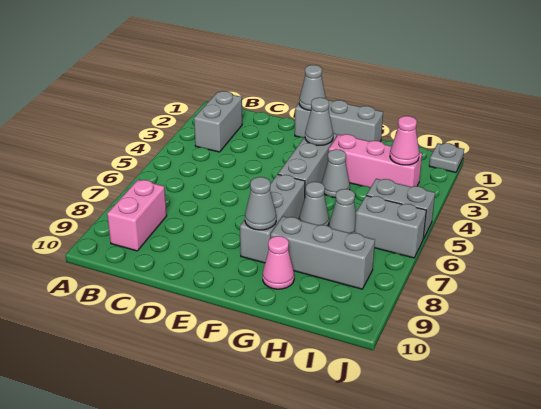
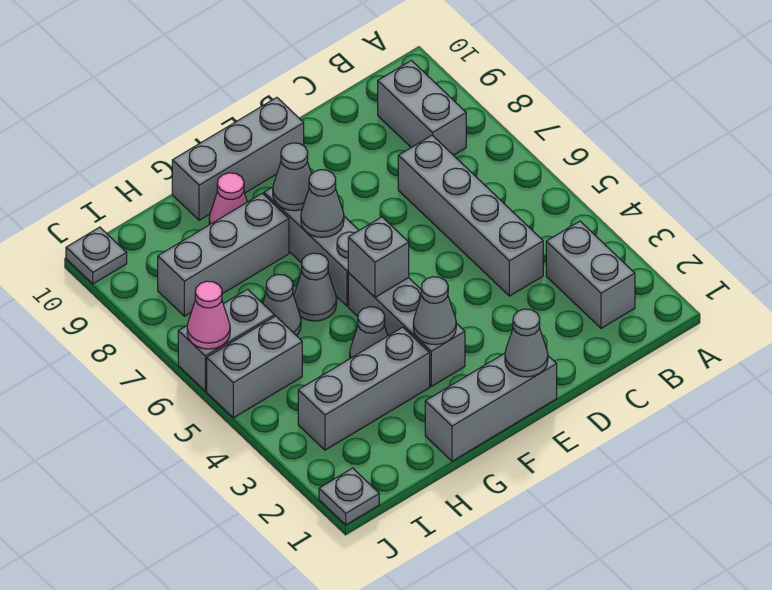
pink brick B8:B9 level 1 -> grey brick B8:B9 level 1
none -> grey brick C4:C7 level 1
none -> grey brick E10:G10 level 1
none -> grey brick F5 level 2
none -> grey cone F7 level 2
pink brick G3:I3 level 1 -> grey brick G3:I3 level 1
pink cone I3 level 2 -> pink cone J6 level 2
none -> grey plate J10 level 1

